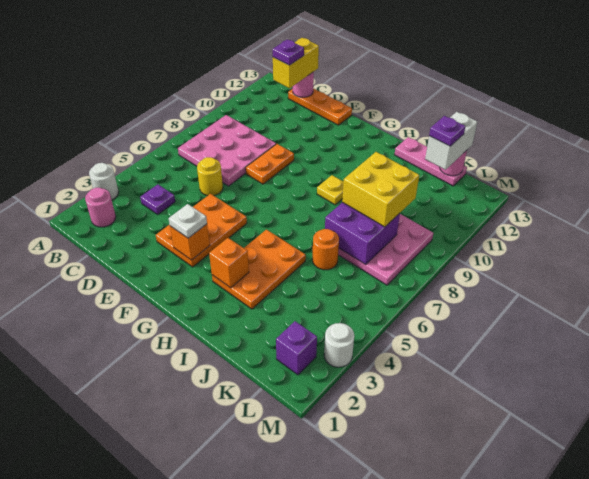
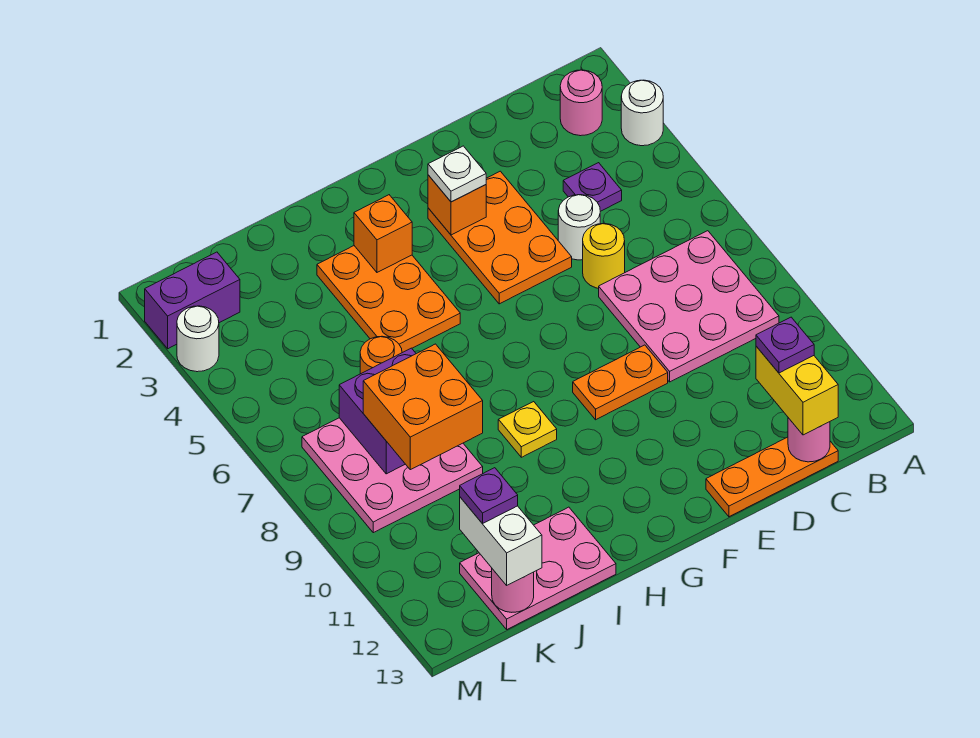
none -> white round brick D5 level 1
orange plate E8:E9 level 1 -> orange plate E9:F9 level 1
pink plate I13:K13 level 1 -> pink plate I12:K13 level 1
yellow brick J8:K9 level 3 -> orange brick J8:K9 level 3
purple brick L2 level 1 -> purple brick L2:M2 level 1

